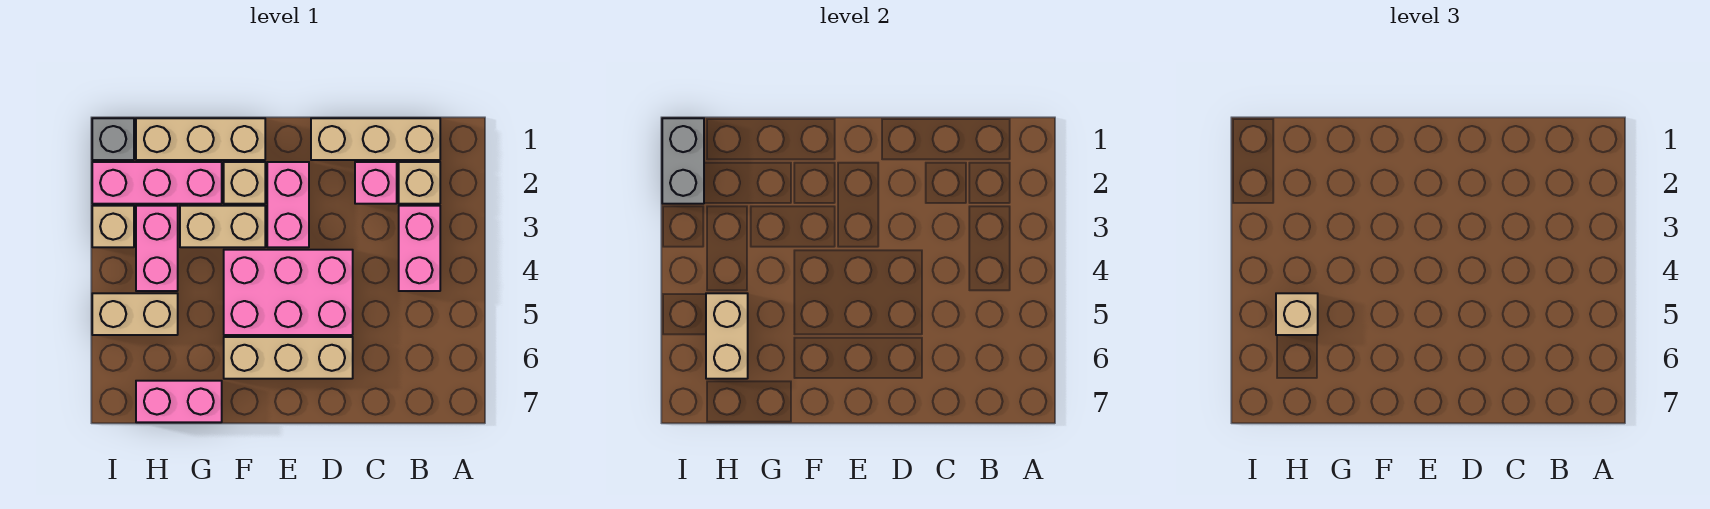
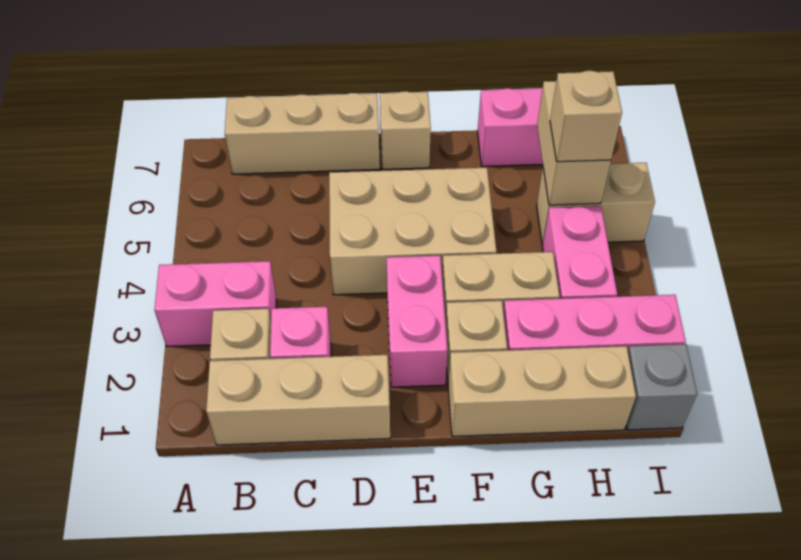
pink brick B3:B4 level 1 -> pink brick A3:B3 level 1
pink brick D4:F5 level 1 -> tan brick D4:F5 level 1
tan brick D6:F6 level 1 -> tan brick B7:D7 level 1
grey brick I1:I2 level 2 -> none
tan brick I3 level 1 -> tan brick E7 level 1

